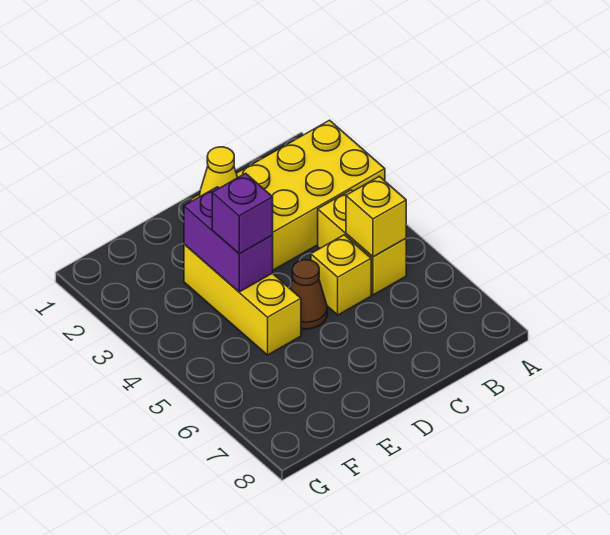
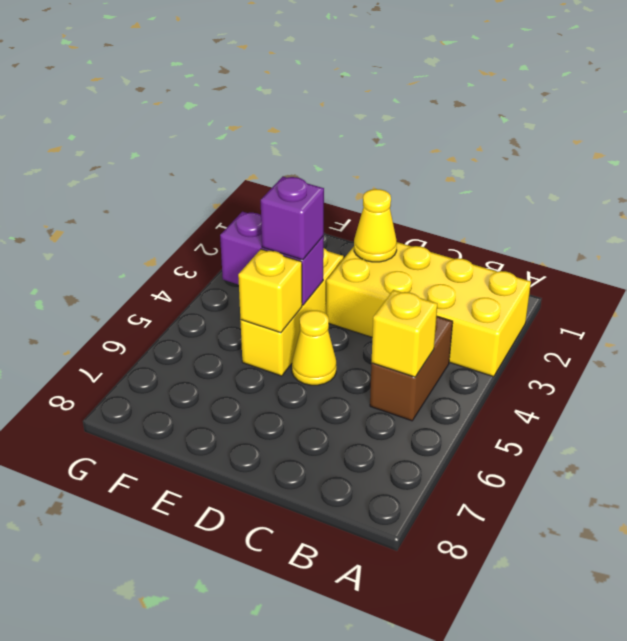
yellow brick B4:B5 level 1 -> brown brick B4:B5 level 1
yellow brick C5 level 1 -> yellow brick E5 level 2
brown cone D5 level 1 -> yellow cone D5 level 1
purple brick E3:E4 level 2 -> purple brick E4:F4 level 2

